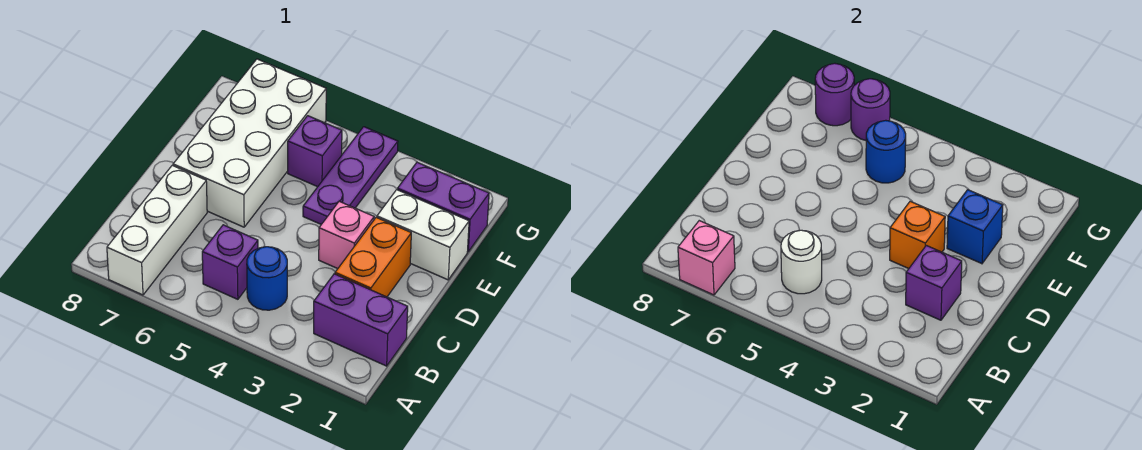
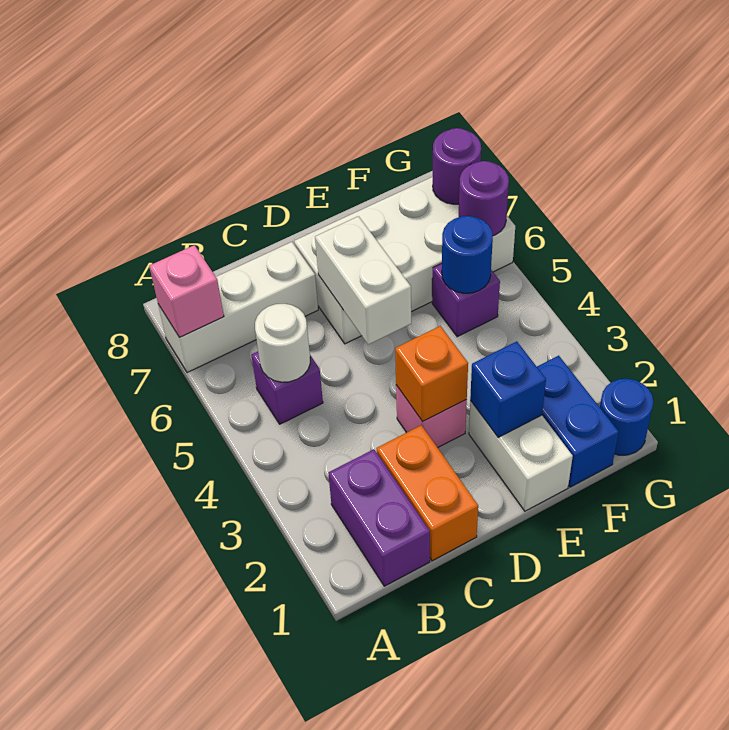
blue round brick B4 level 1 -> blue round brick G1 level 1
orange brick C2:D2 level 1 -> orange brick C1:C2 level 1
purple brick C2 level 2 -> none
none -> white brick D5:D6 level 2
purple plate E4:G4 level 1 -> none
purple brick F1:F2 level 1 -> blue brick F1:F2 level 1

